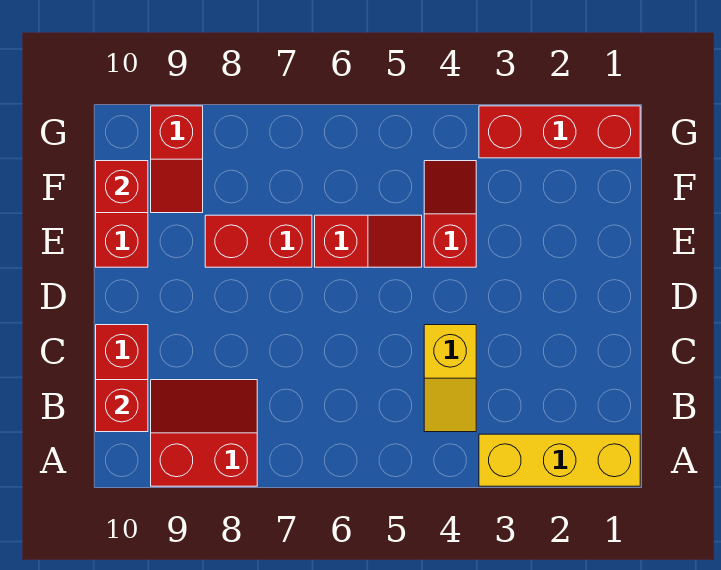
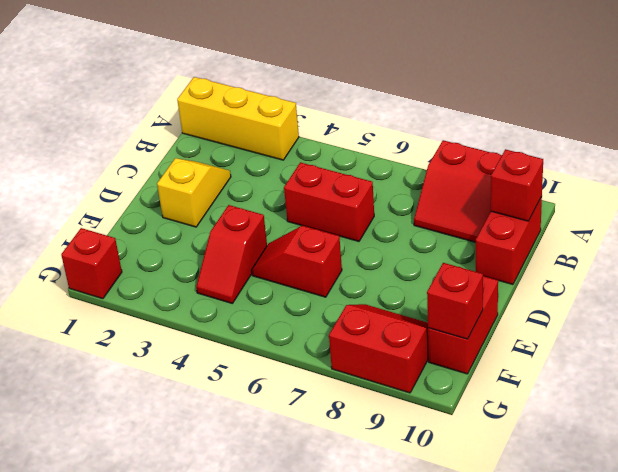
yellow slope B4:C4 level 1 top C -> yellow slope C2:D2 level 1 top D
red brick E7:E8 level 1 -> red brick C5:C6 level 1
red slope F9:G9 level 1 top G -> red slope F8:G9 level 1 top G
red brick G1:G3 level 1 -> red brick G1 level 1

